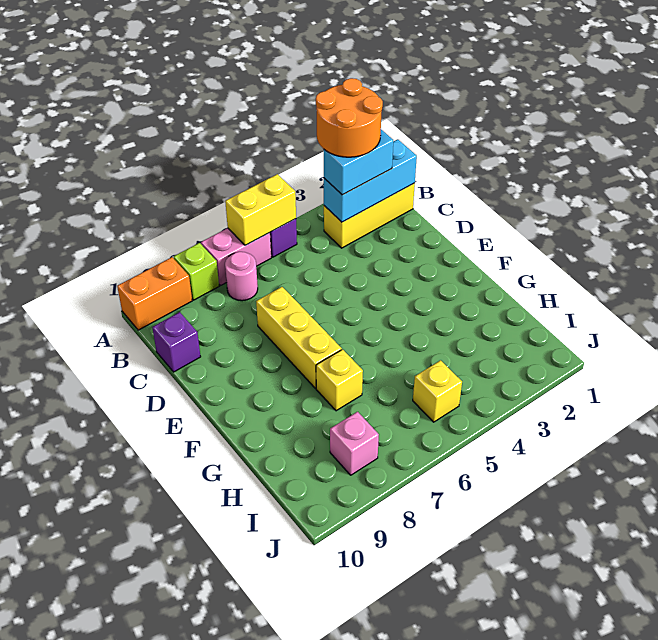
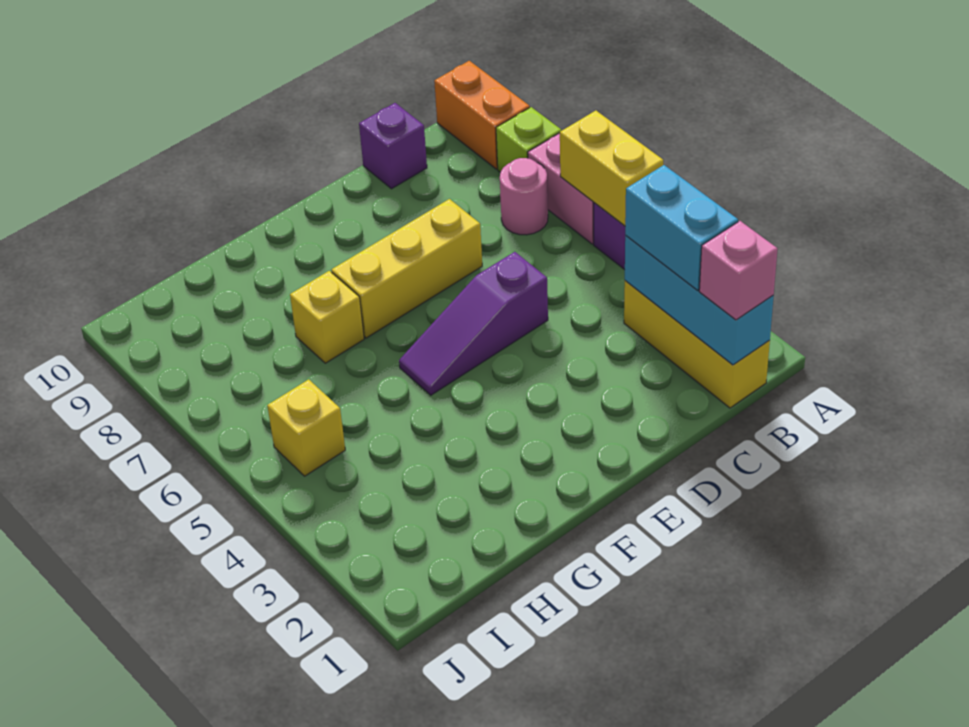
orange round brick A2:B3 level 4 -> none
none -> purple slope D5:F5 level 1 top D
pink brick I8 level 1 -> pink brick B1 level 3

